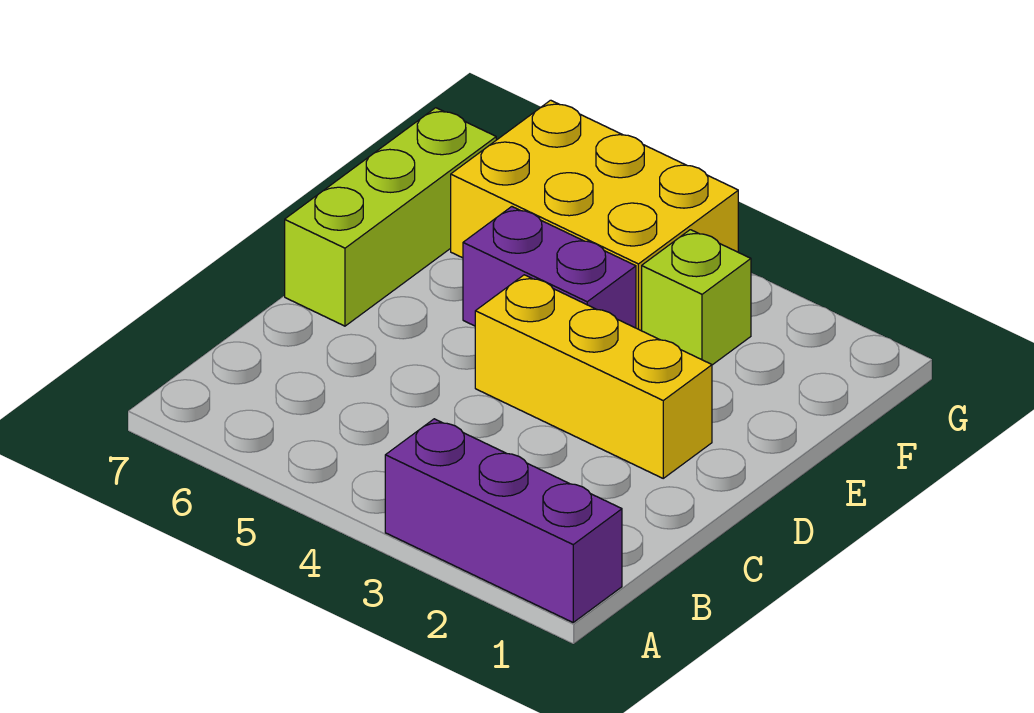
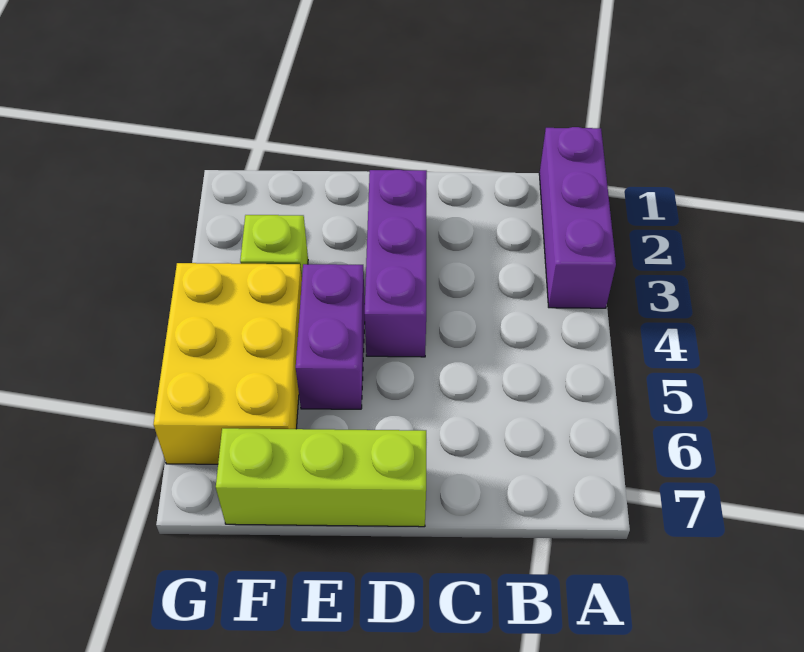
yellow brick D2:D4 level 1 -> purple brick D2:D4 level 1

